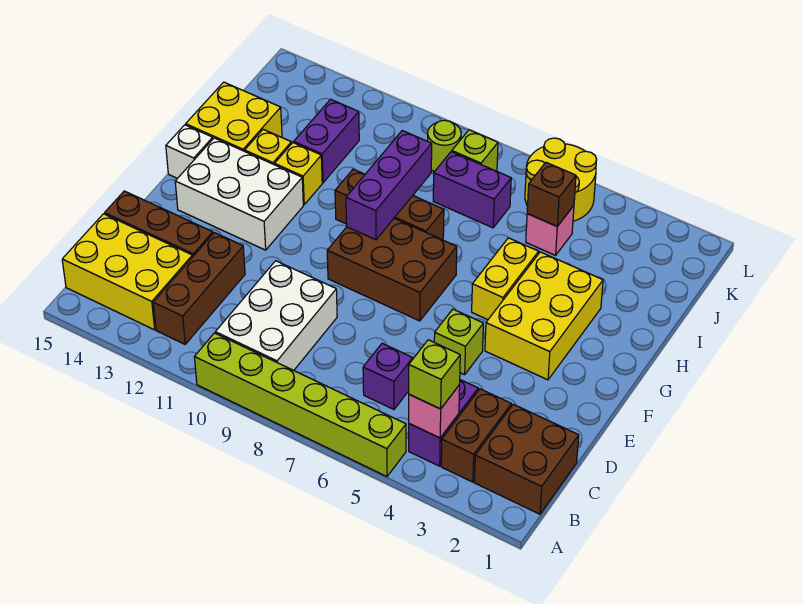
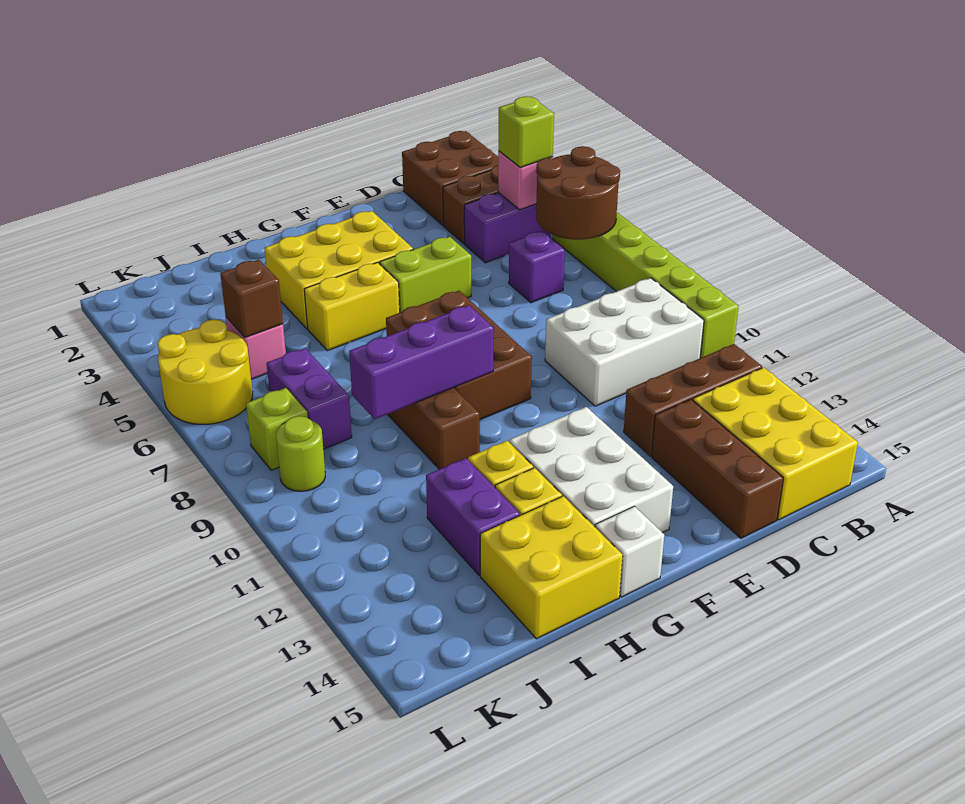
none -> brown round brick A5:B6 level 2
lime brick E5 level 1 -> lime brick E5:F5 level 1
purple brick I12:J12 level 1 -> purple brick I12:I13 level 1

